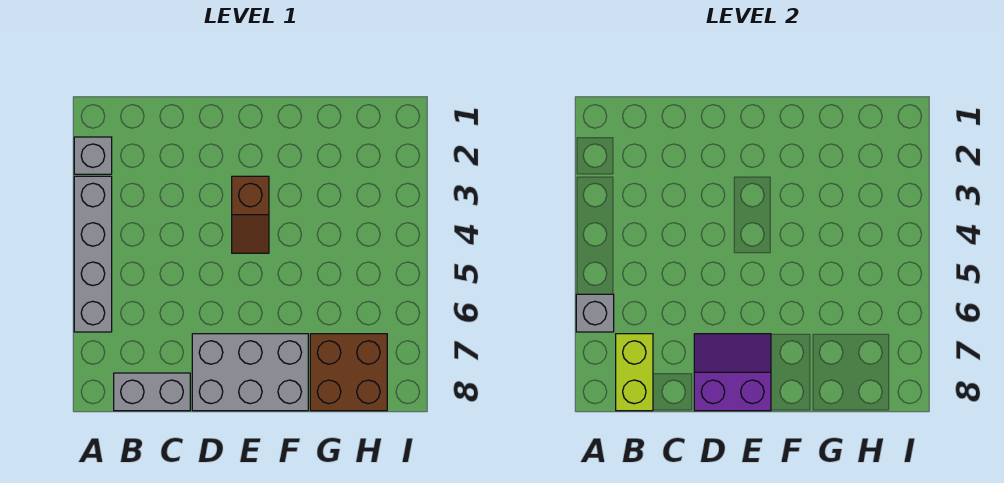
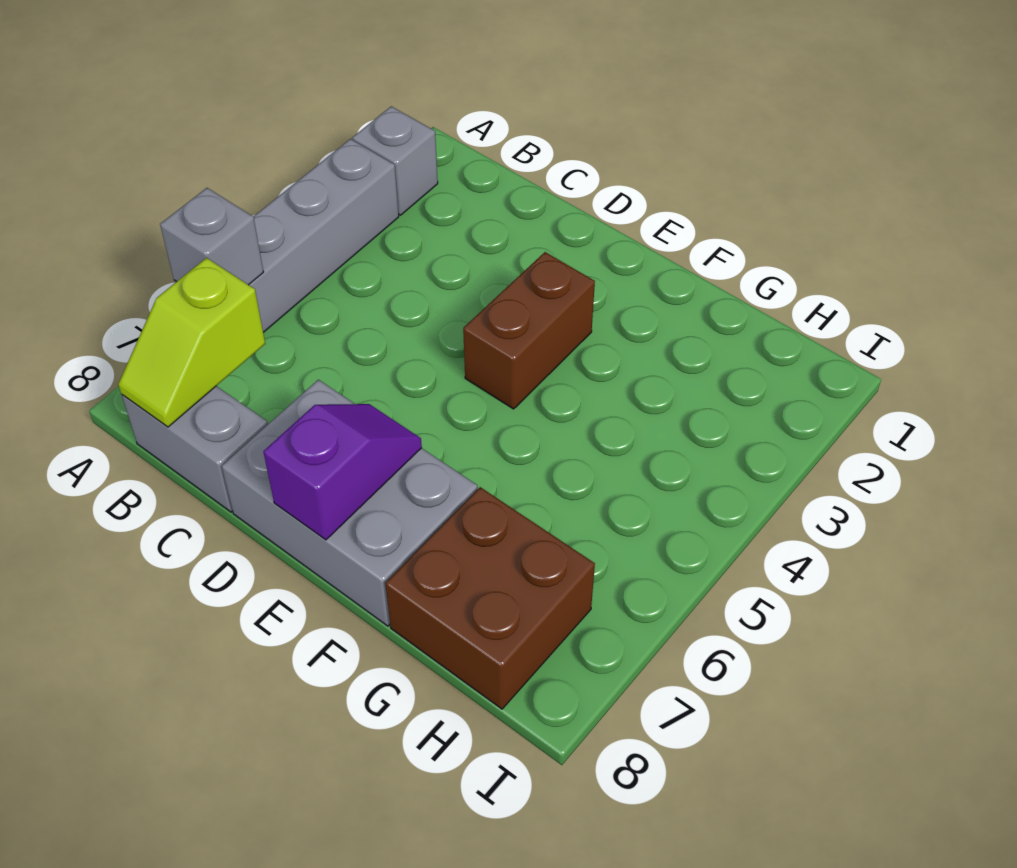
lime brick B7:B8 level 2 -> lime slope B7:B8 level 2 top 7
purple slope D7:E8 level 2 top 8 -> purple slope E7:E8 level 2 top 8
brown slope E3:E4 level 1 top 3 -> brown brick E3:E4 level 1

